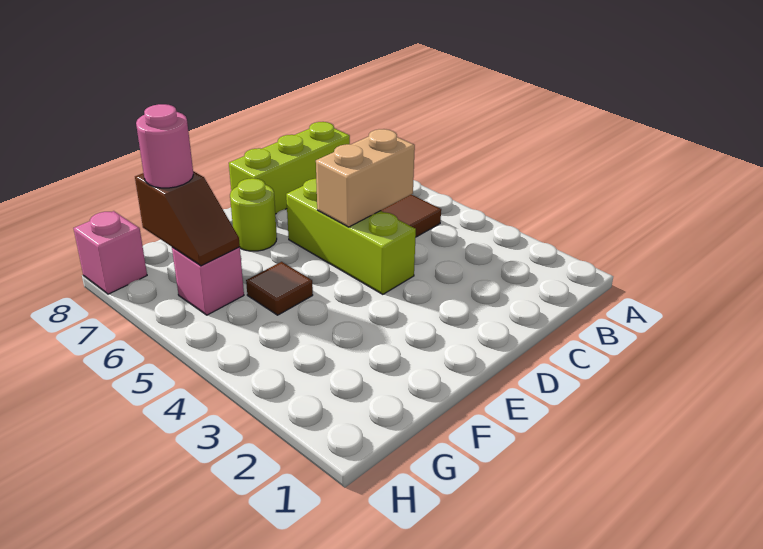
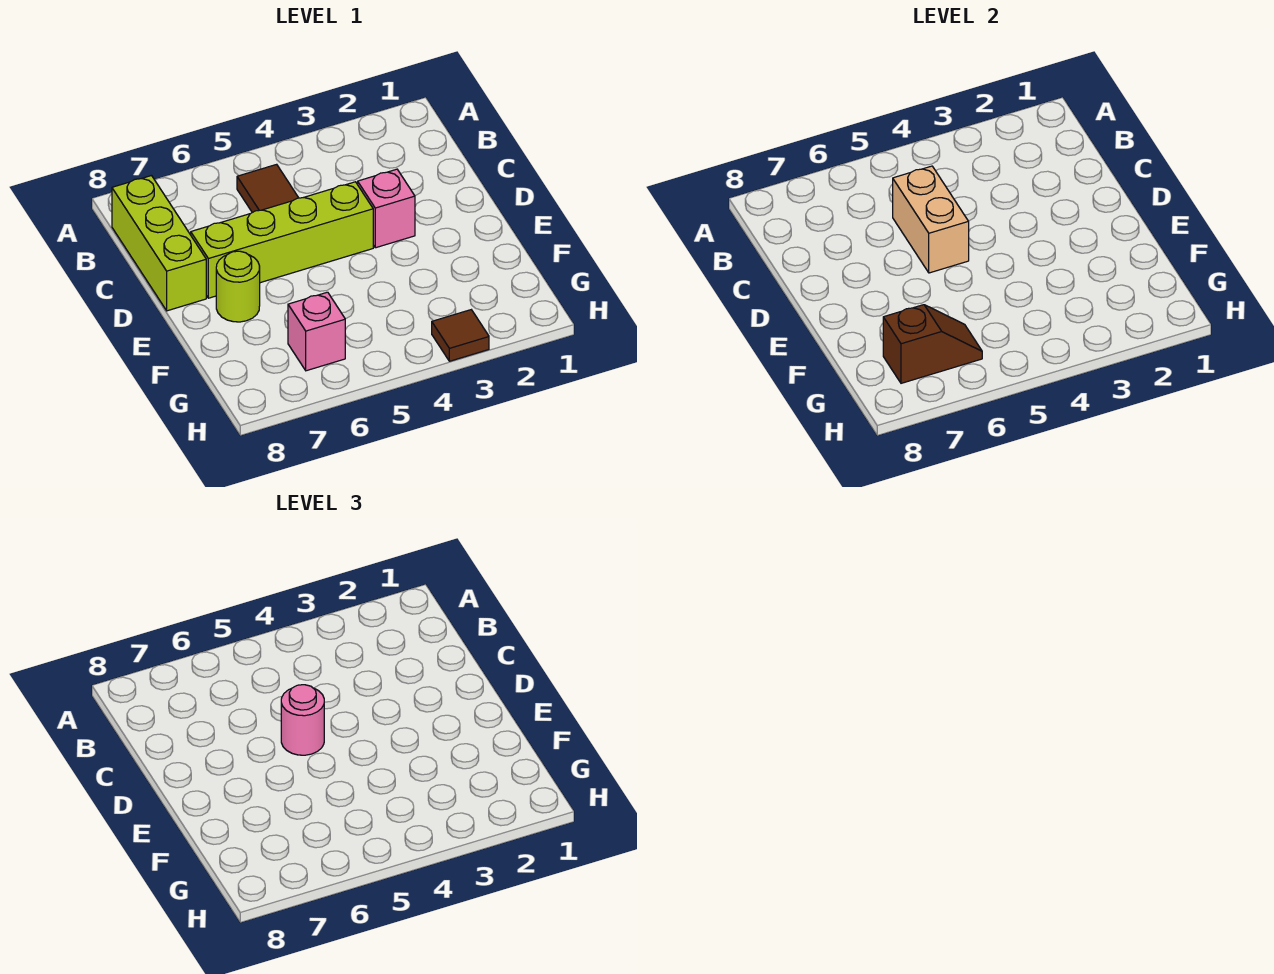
lime brick D4:D6 level 1 -> lime brick D4:D7 level 1
brown tile F5 level 1 -> brown tile H3 level 1
pink round brick G7 level 3 -> pink round brick D5 level 3
pink brick H8 level 1 -> pink brick D3 level 1

